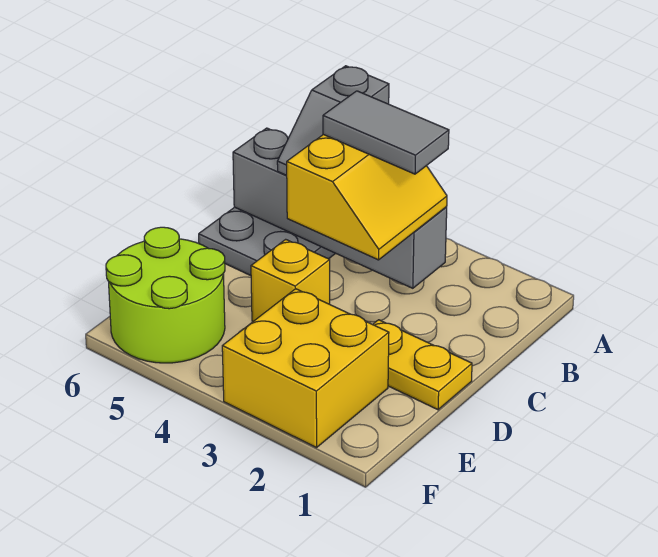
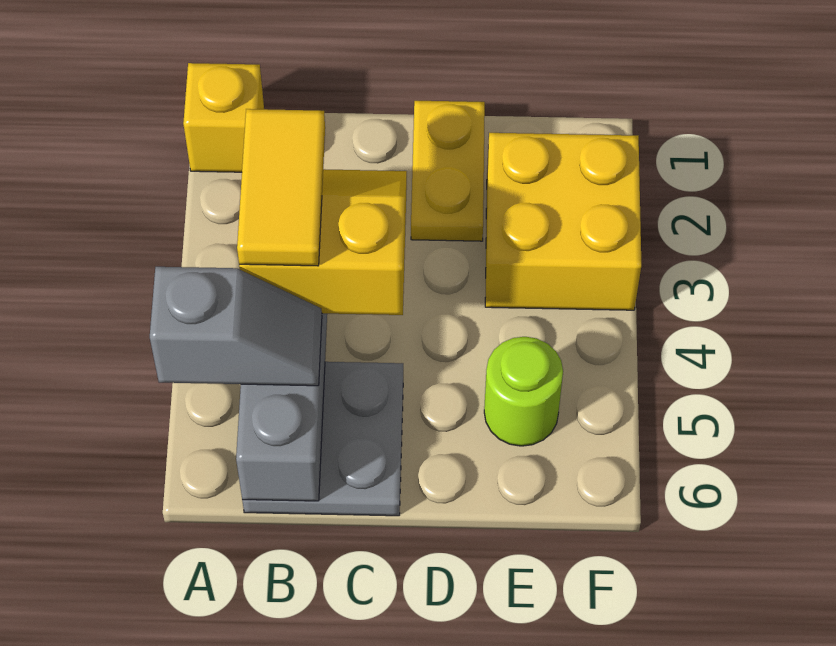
grey tile B3:B4 level 4 -> yellow tile B3:B4 level 4
yellow brick D4 level 1 -> yellow brick A1 level 1
lime round brick E5:F6 level 1 -> lime round brick E5 level 1

